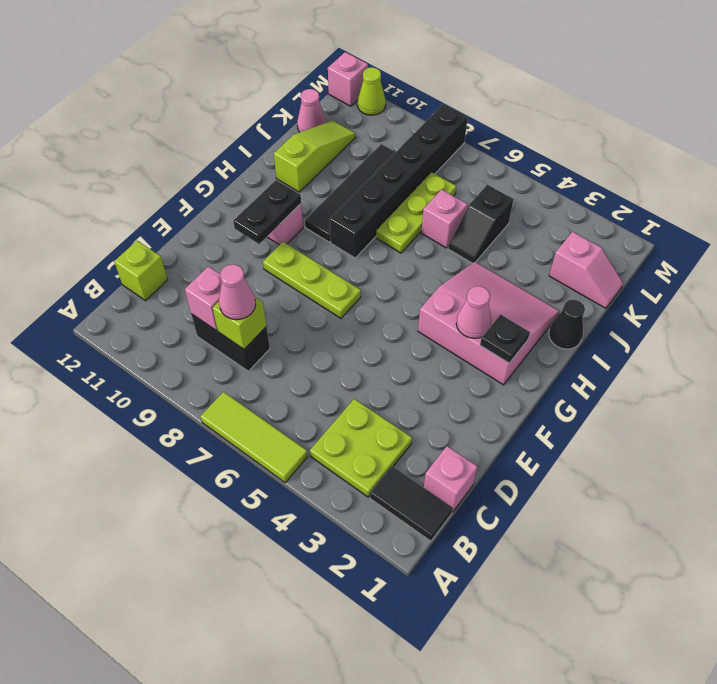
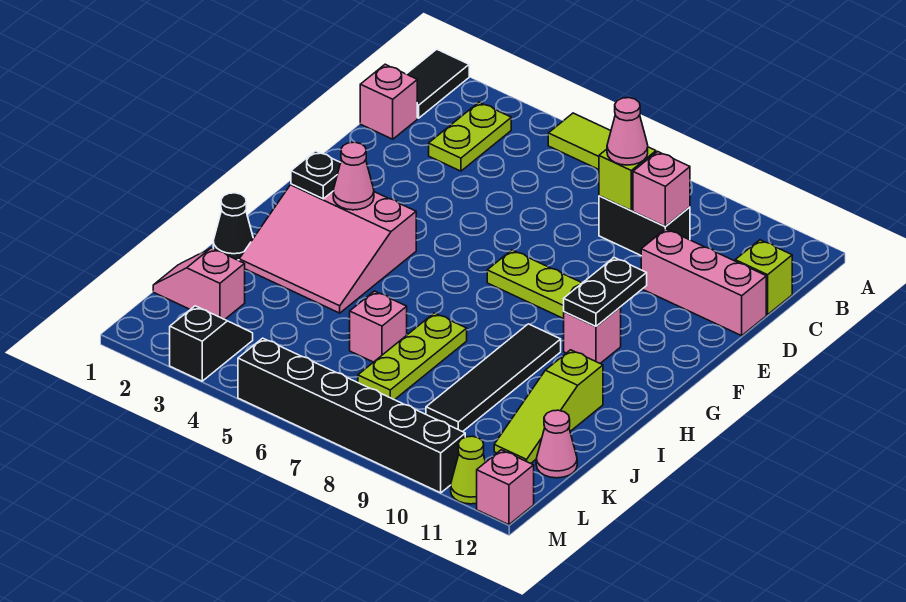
black tile B1:B2 level 1 -> black tile A1:B1 level 1
lime plate B3:C4 level 1 -> lime plate B3:C3 level 1
none -> pink brick D10:D12 level 1
black brick H8:M8 level 1 -> black brick M5:M10 level 1
black slope J5:K5 level 1 top K -> black slope L3:M3 level 1 top M

